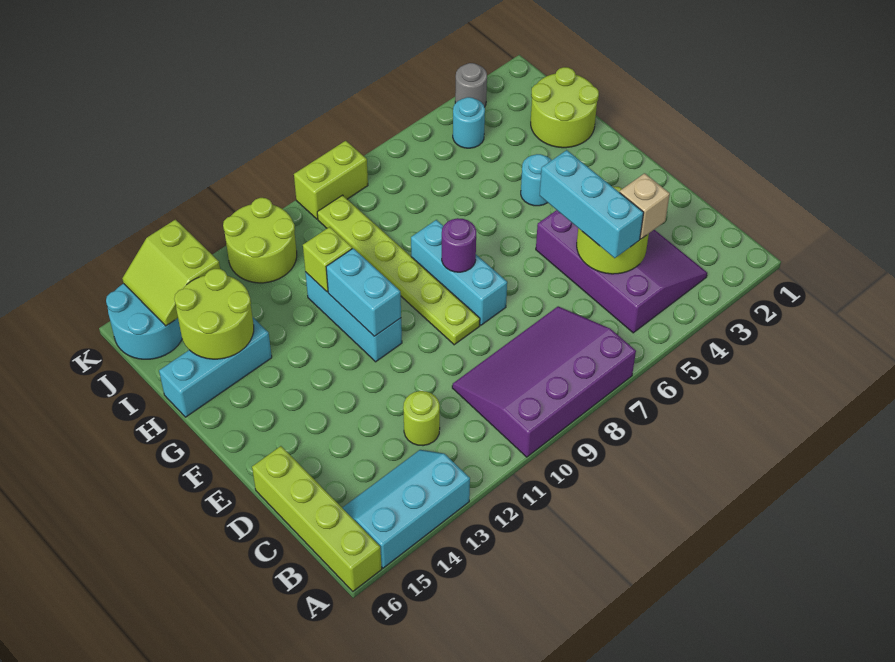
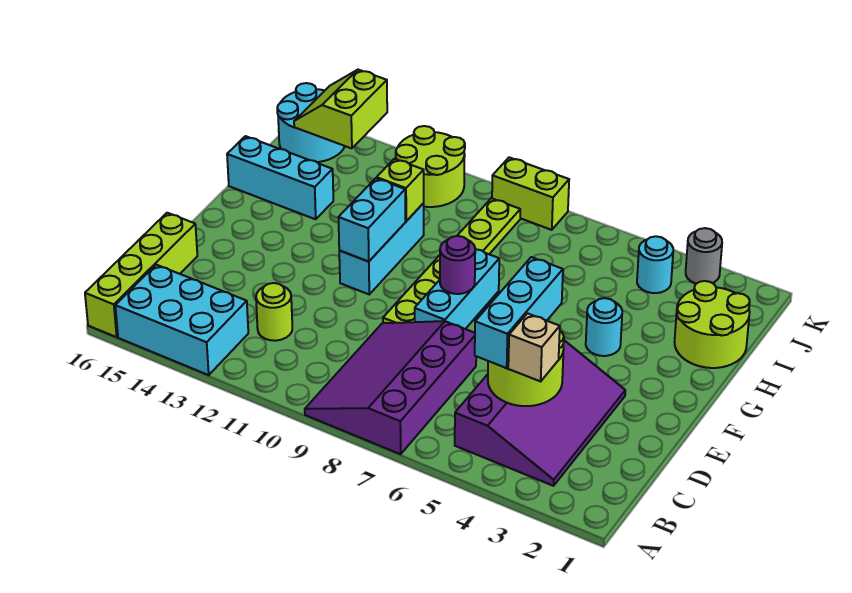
purple slope A7:C10 level 1 top A -> purple slope A7:D9 level 1 top 7
cyan slope A13:B15 level 1 top A -> cyan brick A13:B15 level 1
lime round brick H14:I15 level 2 -> none

